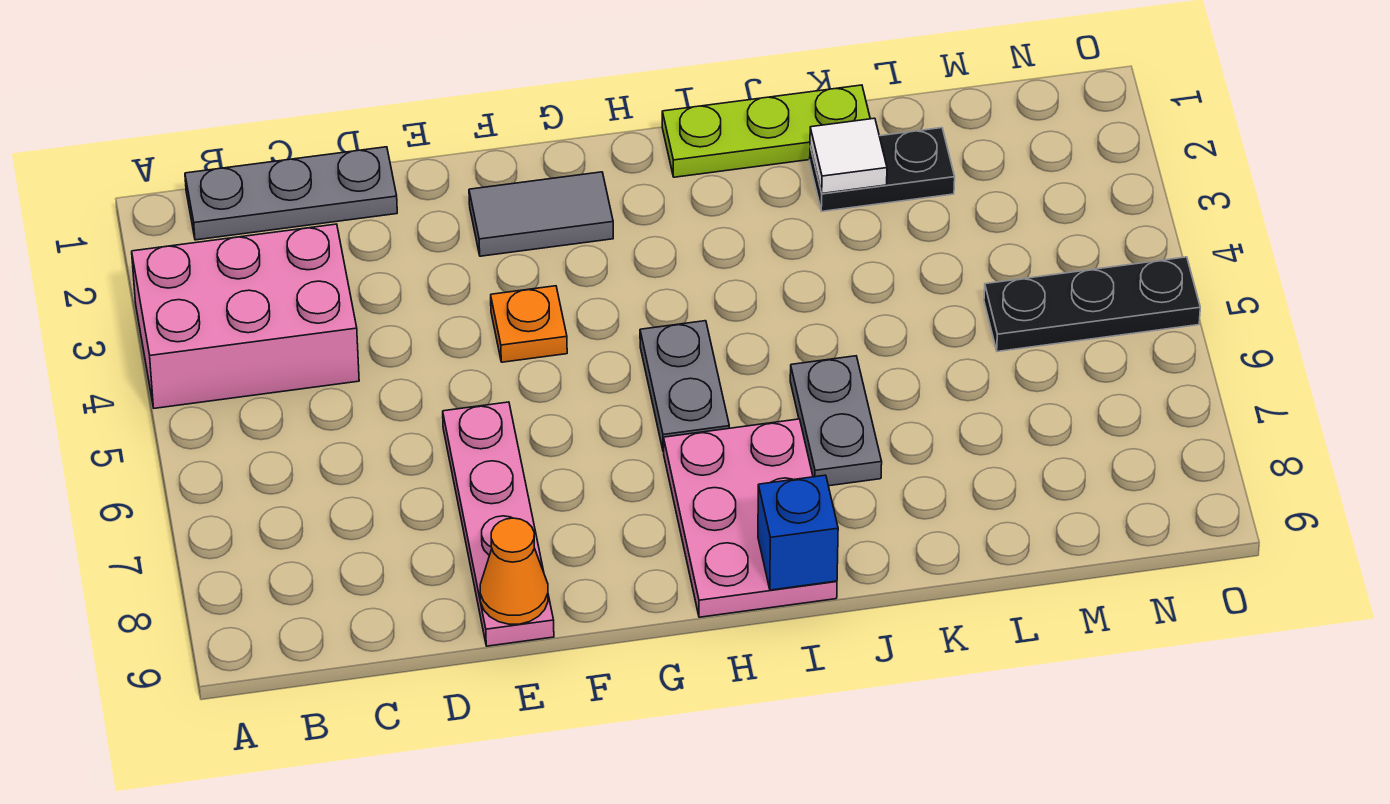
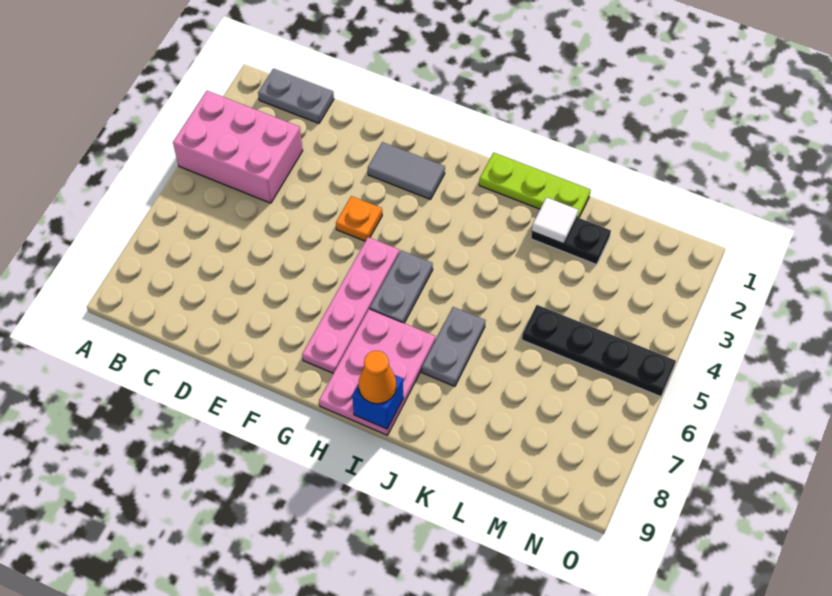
grey plate B1:D1 level 1 -> grey plate B1:C1 level 1
pink plate E6:E9 level 1 -> pink plate G5:G8 level 1
orange cone E9 level 2 -> orange cone I9 level 3
black plate M5:O5 level 1 -> black plate L5:O5 level 1

